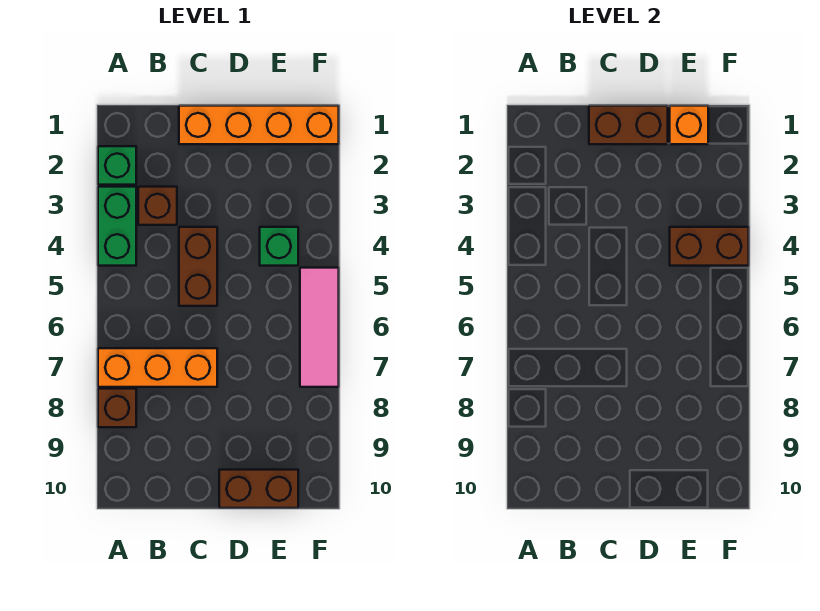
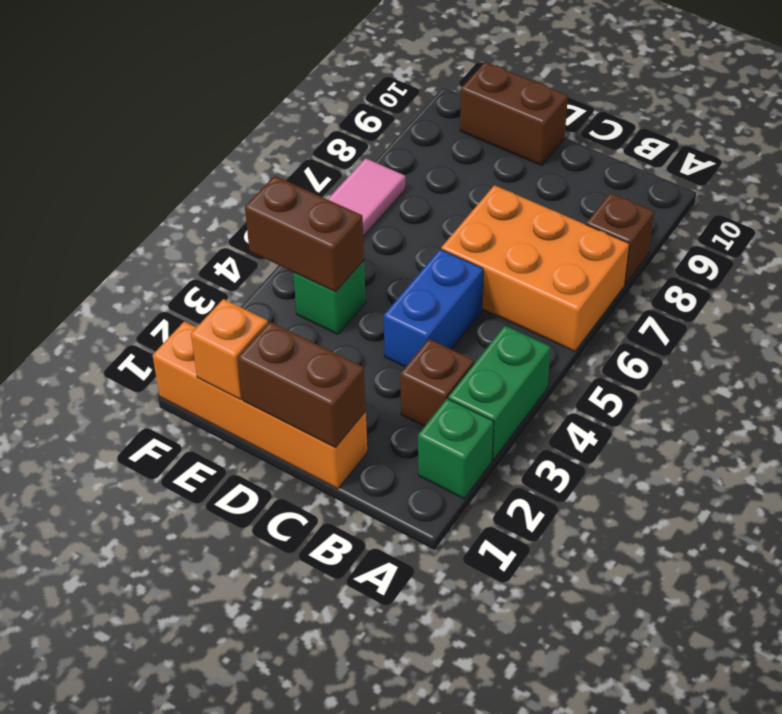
orange brick A7:C7 level 1 -> orange brick A6:C7 level 1
brown brick C4:C5 level 1 -> blue brick C4:C5 level 1

